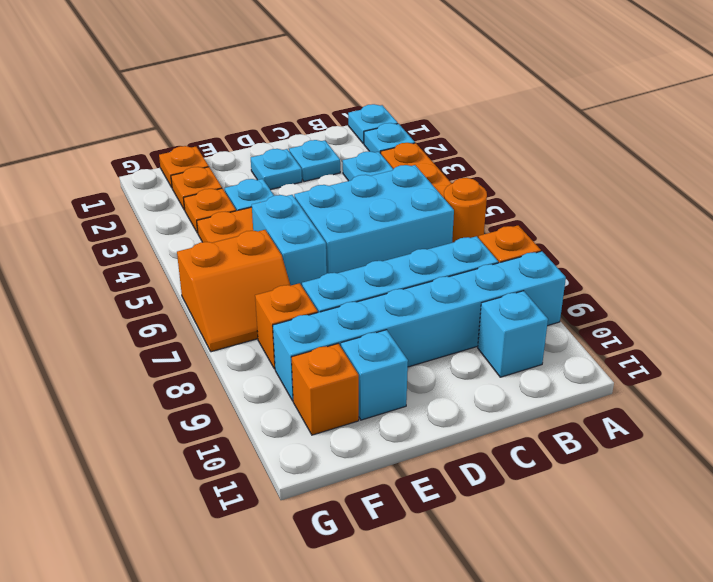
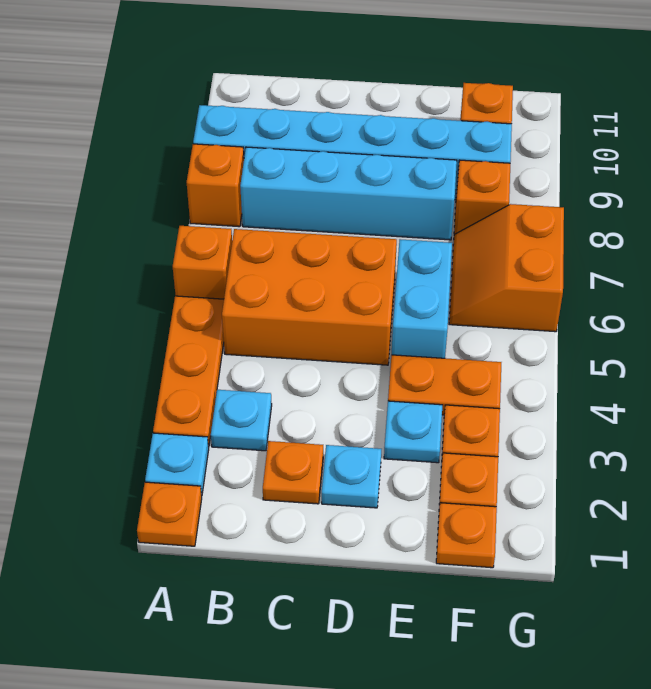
cyan plate A1 level 1 -> orange plate A1 level 1
orange round brick A6 level 1 -> orange brick A6 level 1
cyan brick B5:D6 level 1 -> orange brick B5:D6 level 1
cyan brick B10 level 1 -> none
cyan plate C2 level 1 -> orange plate C2 level 1
cyan brick E10 level 1 -> none
orange slope F6:G7 level 1 top 6 -> orange slope F6:G7 level 1 top G

